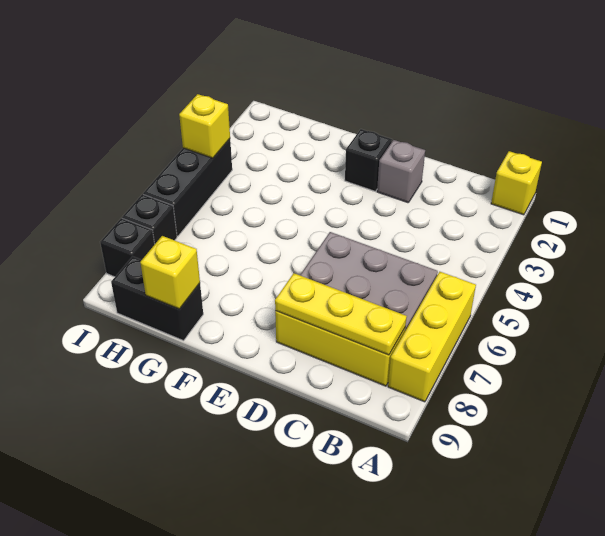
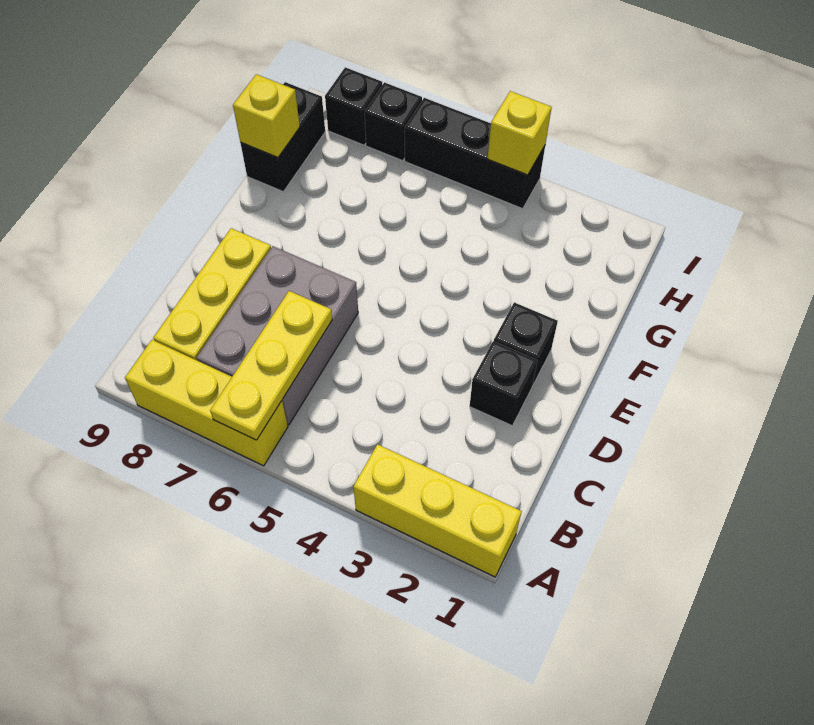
yellow brick A1 level 1 -> yellow brick A1:A3 level 1
yellow plate B8:D8 level 2 -> yellow plate A6:C6 level 2
grey brick D2 level 1 -> black brick D2 level 1

